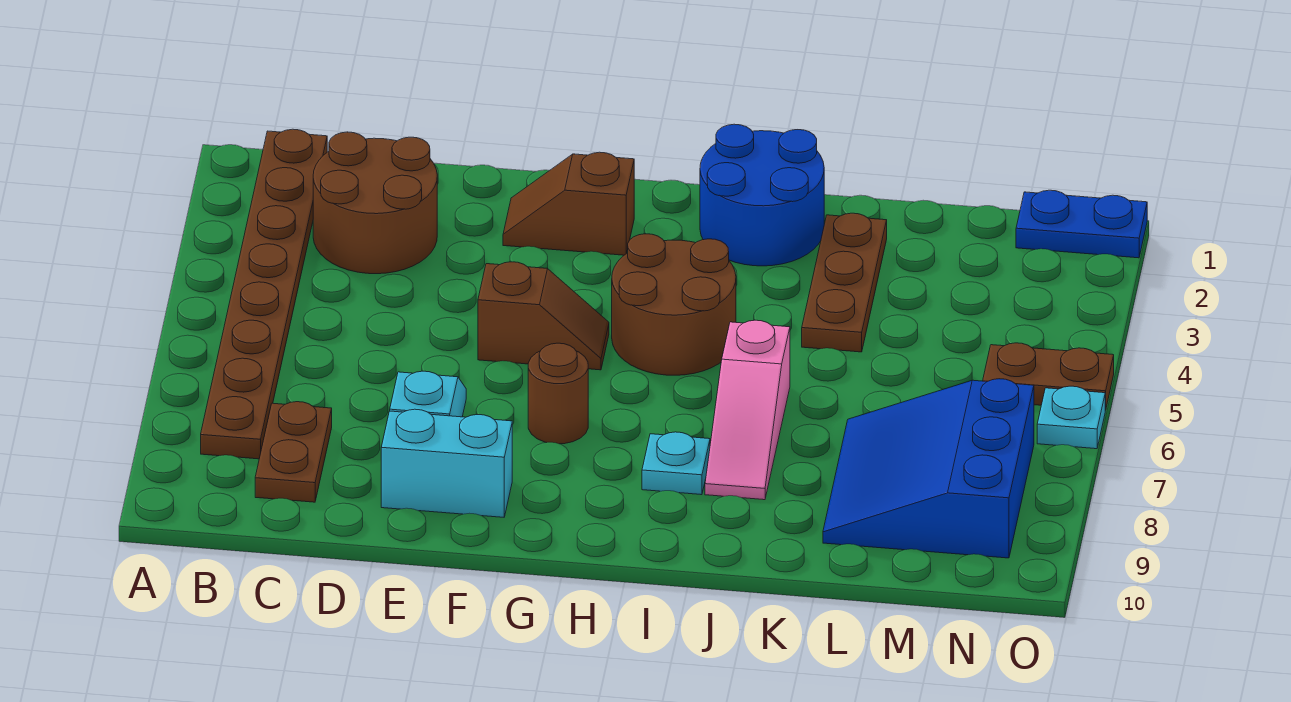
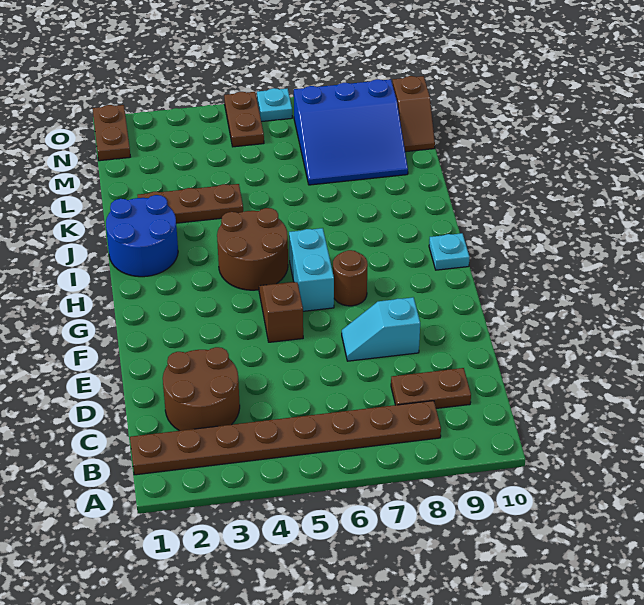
cyan brick E9:F9 level 1 -> cyan brick G6:H6 level 1
brown slope F2:G2 level 1 top G -> brown slope M10:N10 level 1 top N
cyan plate I8 level 1 -> cyan plate H10 level 1
pink slope J6:J8 level 1 top 6 -> none
blue plate N1:O1 level 1 -> brown plate N1:O1 level 1

